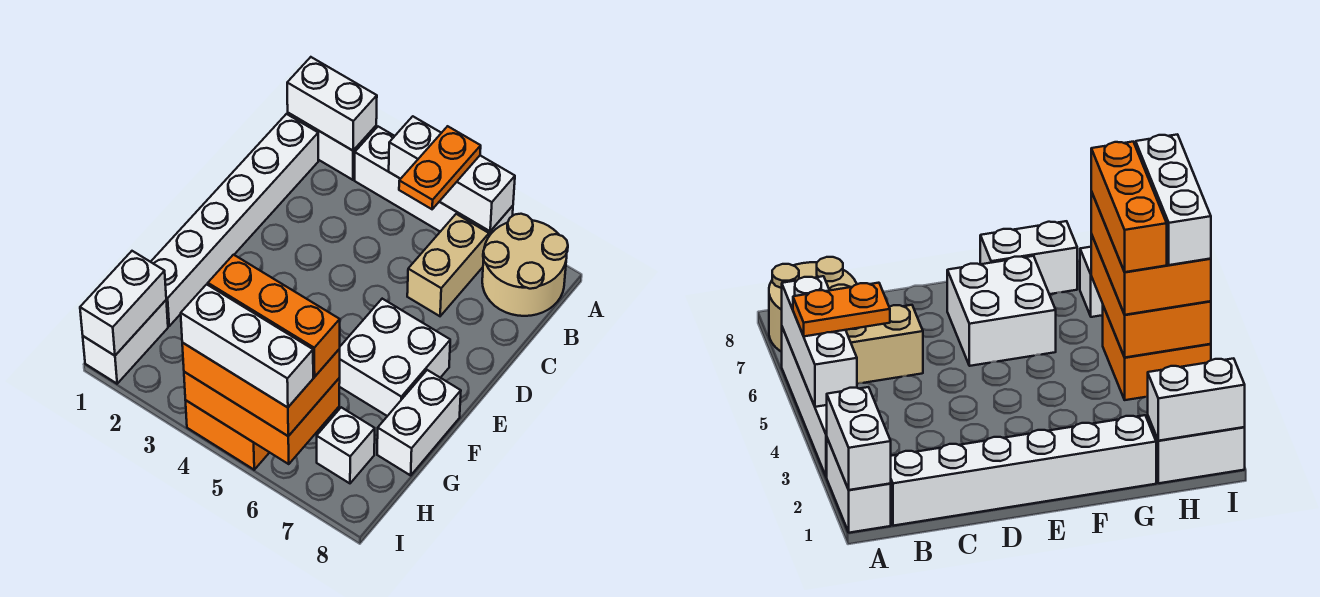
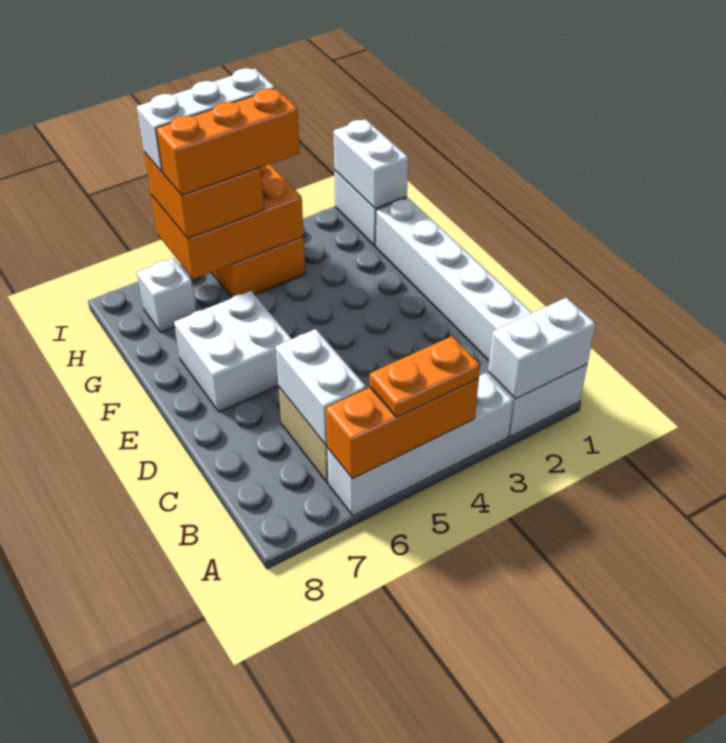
white brick A4:A6 level 2 -> orange brick A4:A6 level 2
orange plate A5:B5 level 3 -> orange plate A4:A5 level 3
tan round brick A7:B8 level 1 -> none
white brick F8:G8 level 1 -> white brick B6:C6 level 2
orange brick H4:I6 level 3 -> orange brick H5:I6 level 3

